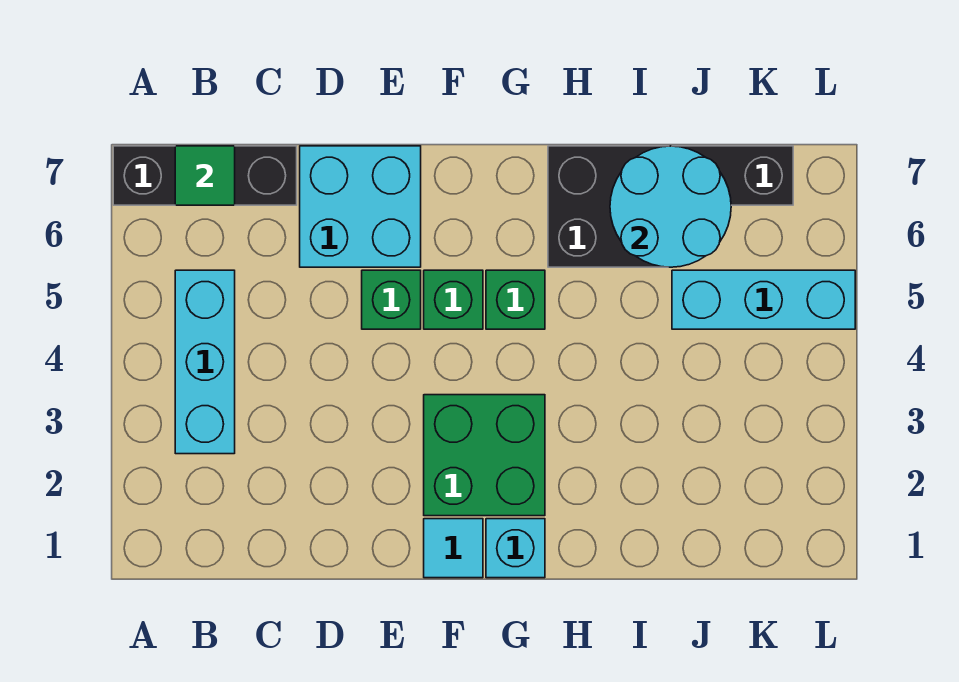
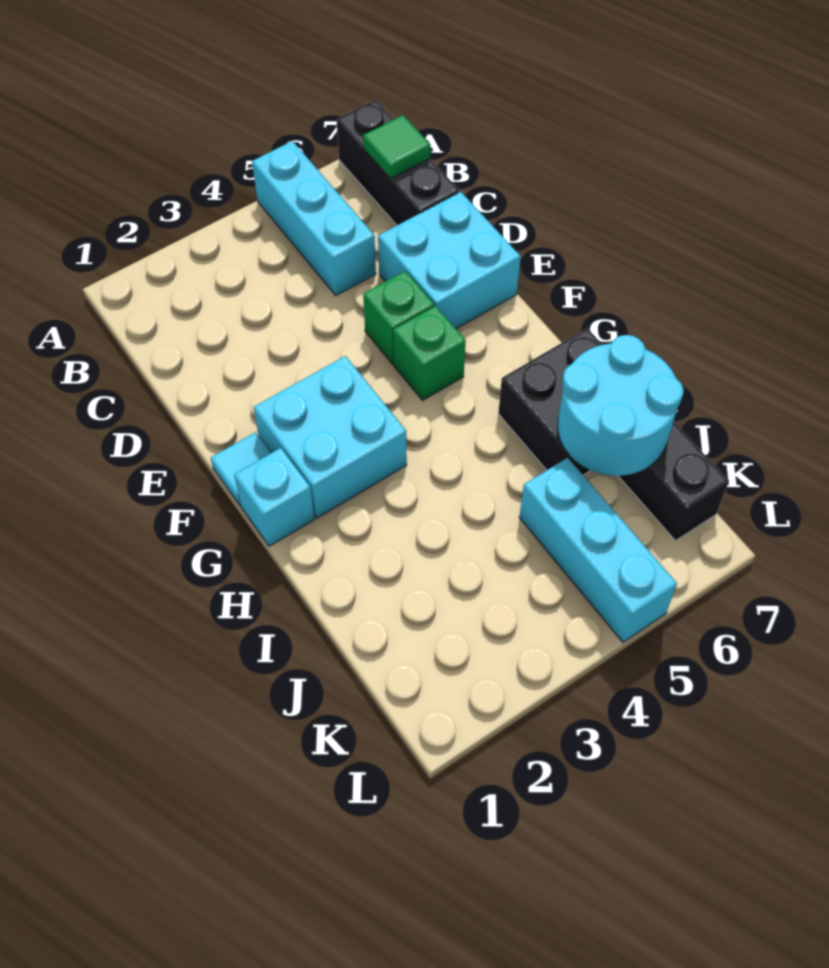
cyan brick B3:B5 level 1 -> cyan brick A5:C5 level 1
green brick F2:G3 level 1 -> cyan brick F2:G3 level 1
green brick G5 level 1 -> none

